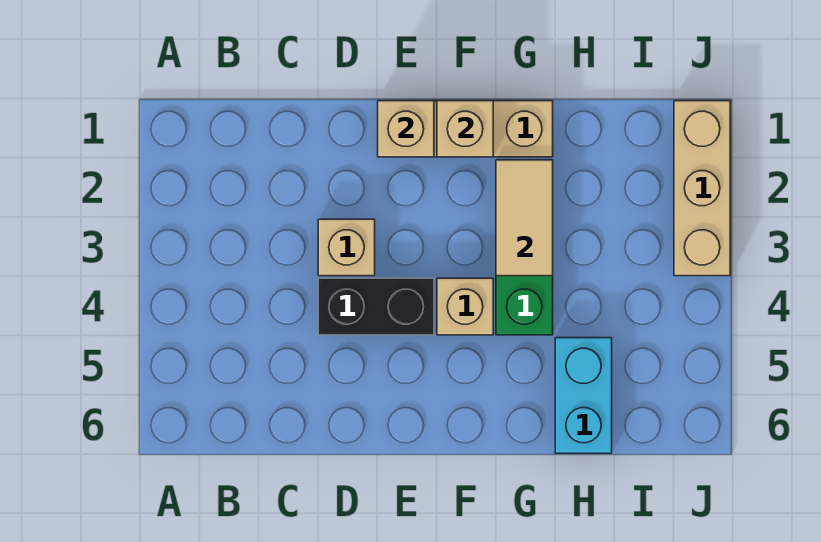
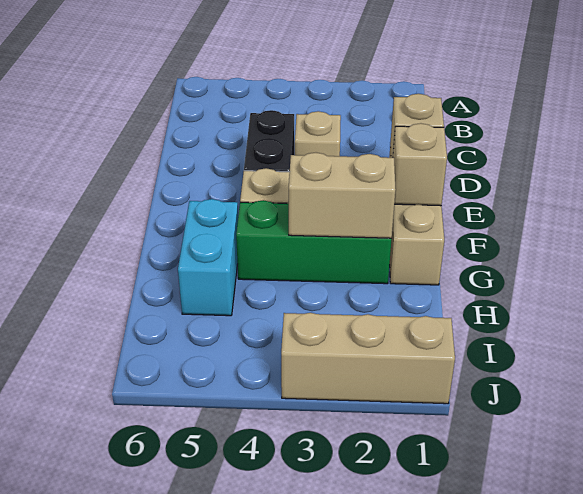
tan tile G2:G3 level 2 -> tan brick G2:G3 level 2
cyan brick H5:H6 level 1 -> cyan brick G5:H5 level 1

